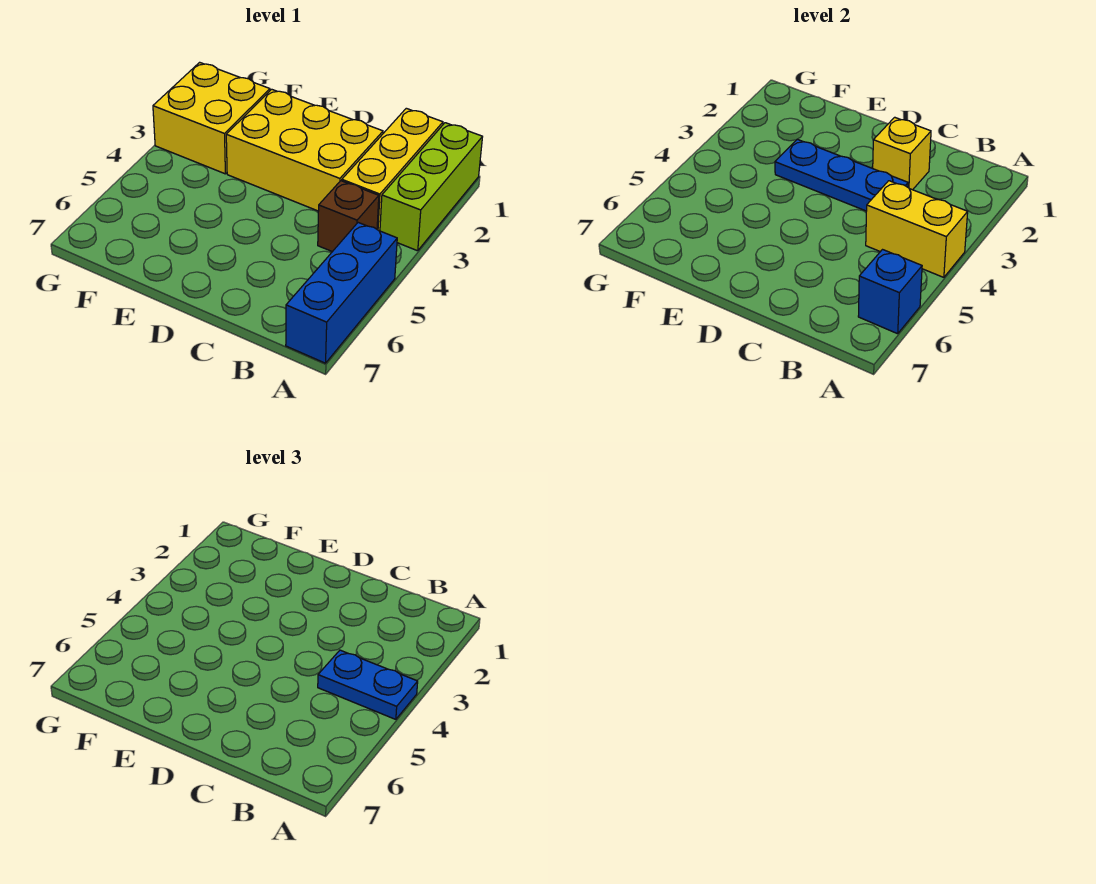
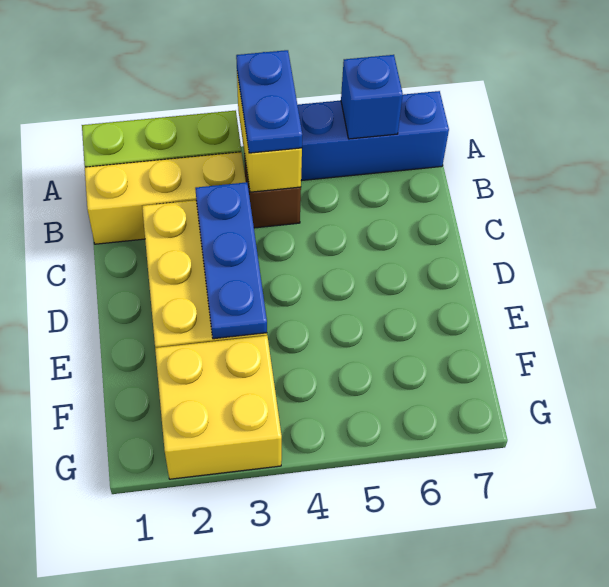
yellow brick C2 level 2 -> none

